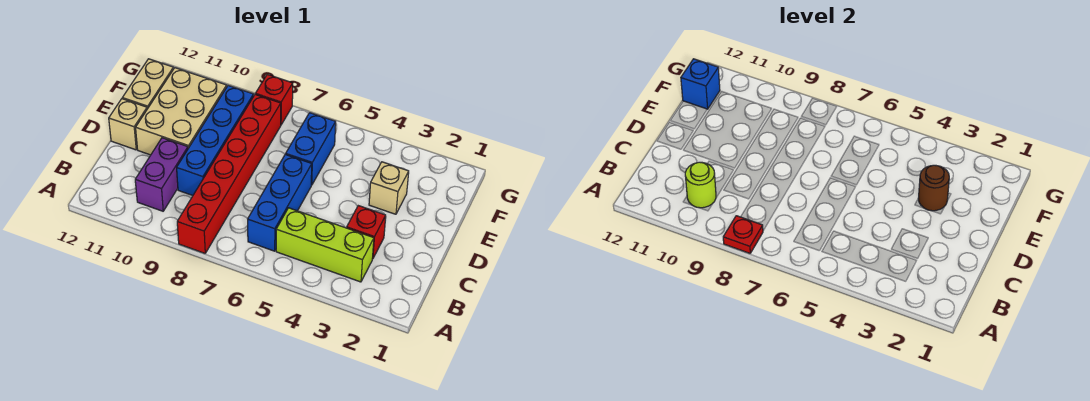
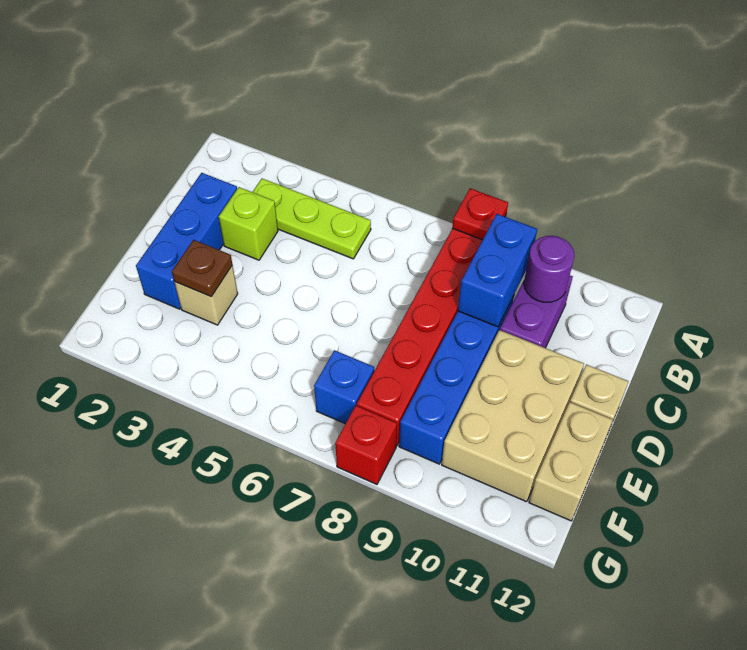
lime brick B3:B5 level 1 -> lime plate B3:B5 level 1
blue brick B6:D6 level 1 -> blue brick C2:E2 level 1
lime round brick B10 level 2 -> purple round brick B10 level 2
red brick C3 level 1 -> lime brick C3 level 1
brown round brick E3 level 2 -> brown plate E3 level 2
blue brick E6:F6 level 1 -> blue brick B9:C9 level 2
blue brick F12 level 2 -> blue brick F7 level 1

